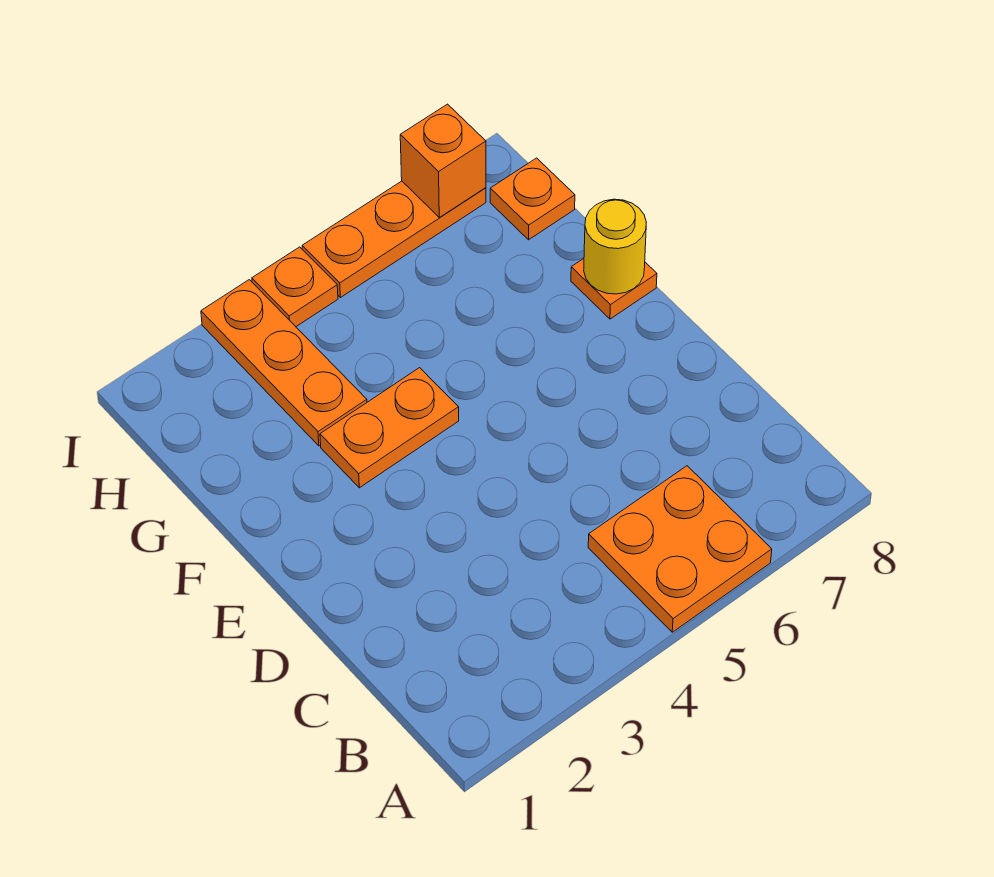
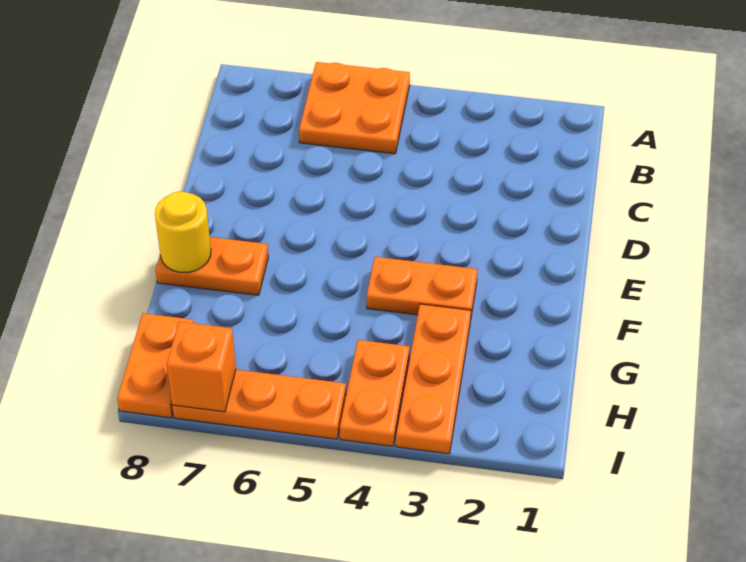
orange plate F8 level 1 -> orange plate F7:F8 level 1
orange plate H8 level 1 -> orange plate H8:I8 level 1
orange plate I4 level 1 -> orange plate H4:I4 level 1

